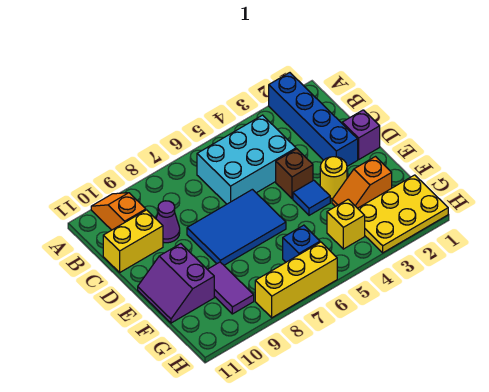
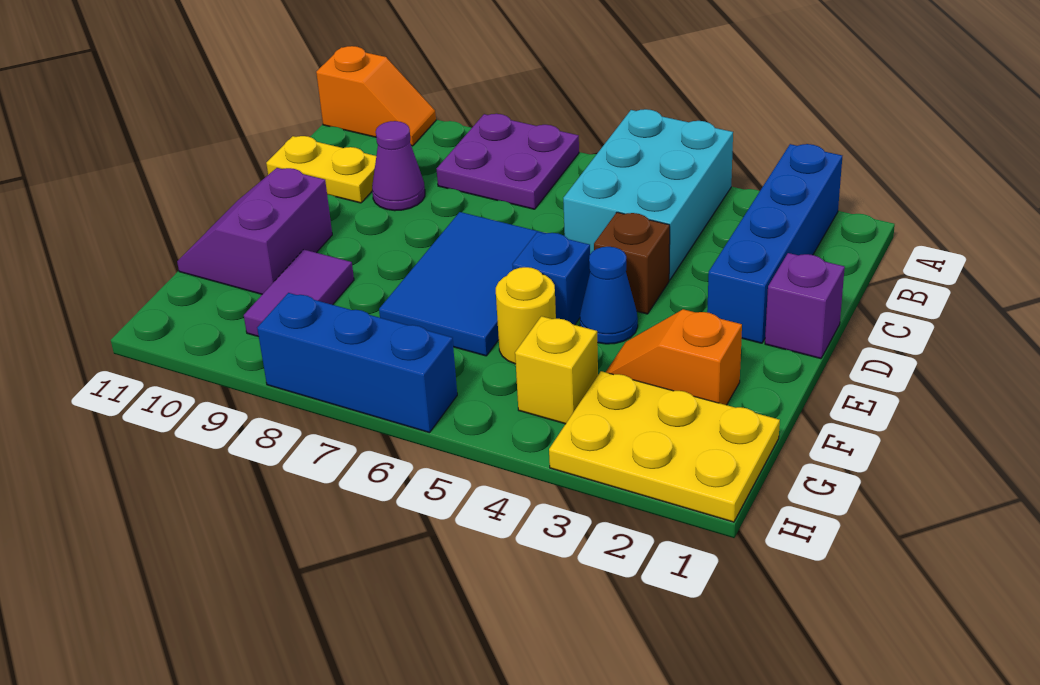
none -> purple plate A7:B8 level 1
orange slope A10:B10 level 1 top B -> orange slope A10:A11 level 1 top 11
cyan brick B4:C6 level 1 -> cyan brick A4:C5 level 1
yellow brick C10:C11 level 1 -> yellow plate C10:C11 level 1
blue tile D6:E8 level 1 -> blue tile D6:F7 level 1
yellow round brick E3 level 1 -> yellow round brick F5 level 1
blue tile E4 level 1 -> blue cone E4 level 1
blue brick G6 level 1 -> blue brick E5 level 1
yellow brick H6:H8 level 1 -> blue brick H6:H8 level 1

